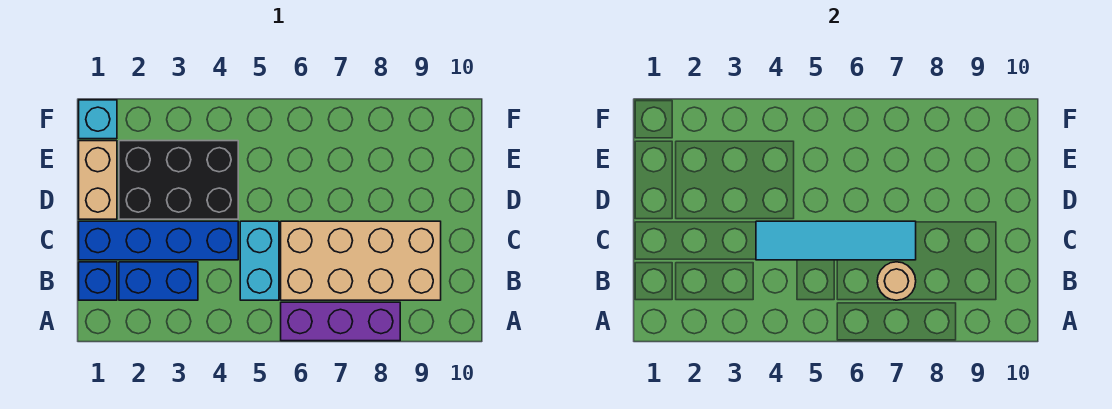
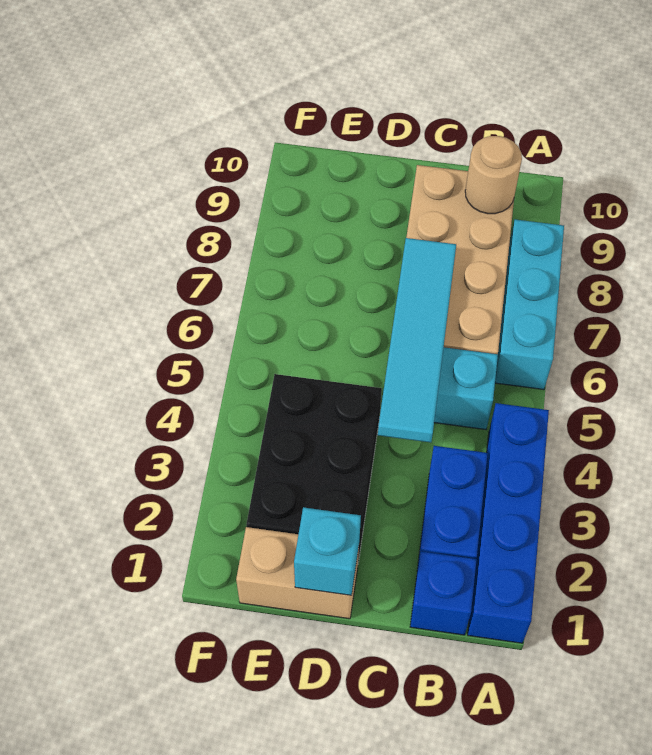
purple brick A6:A8 level 1 -> cyan brick A6:A8 level 1
tan round brick B7 level 2 -> tan round brick B9 level 2
blue brick C1:C4 level 1 -> blue brick A1:A4 level 1
cyan brick F1 level 1 -> cyan brick D1 level 2

